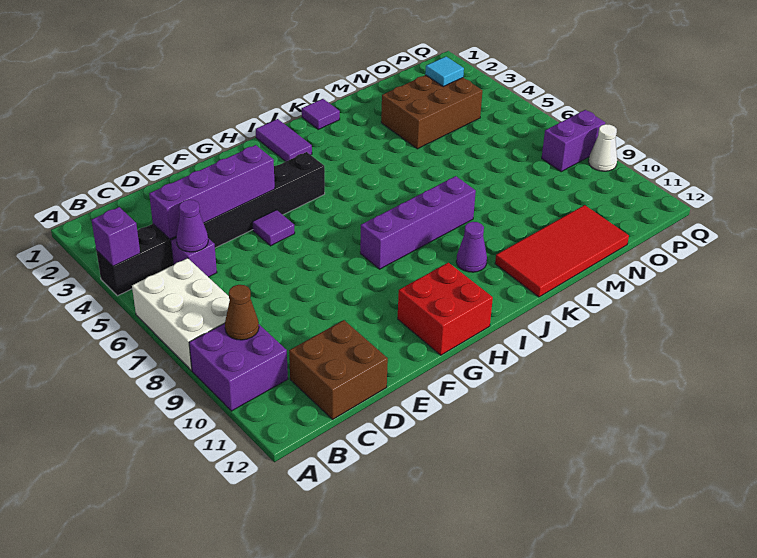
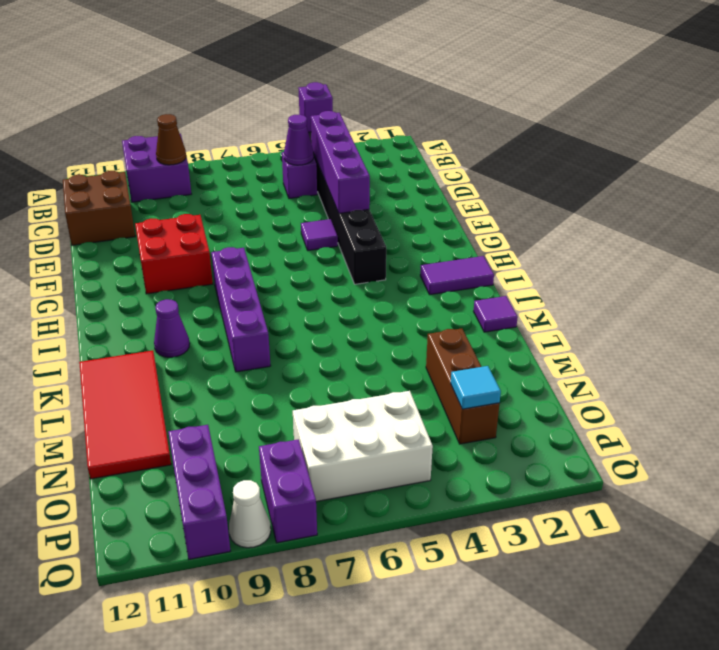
white brick A6:B8 level 1 -> white brick O5:P7 level 1
red brick G11:H12 level 1 -> red brick F9:G10 level 1
brown brick M3:O4 level 1 -> brown brick M3:O3 level 1
none -> purple brick O10:Q10 level 1

